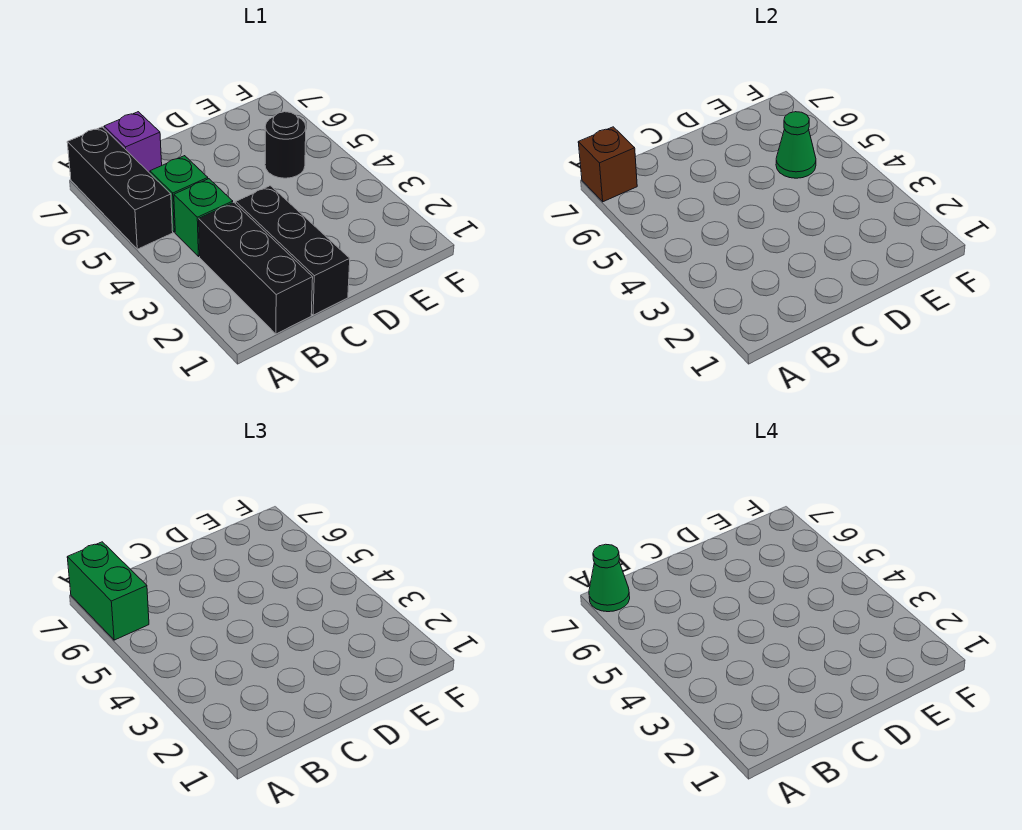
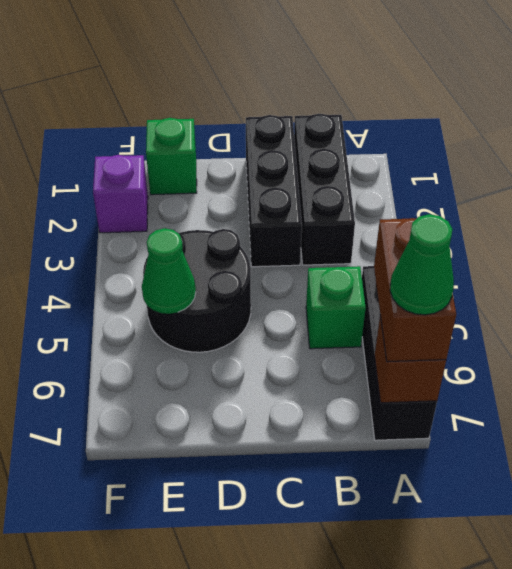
green brick A6:A7 level 3 -> brown brick A6:A7 level 3
green brick B4 level 1 -> green brick E1 level 1
purple brick B7 level 1 -> purple brick F2 level 1
black round brick E5 level 1 -> black round brick D4:E5 level 1

